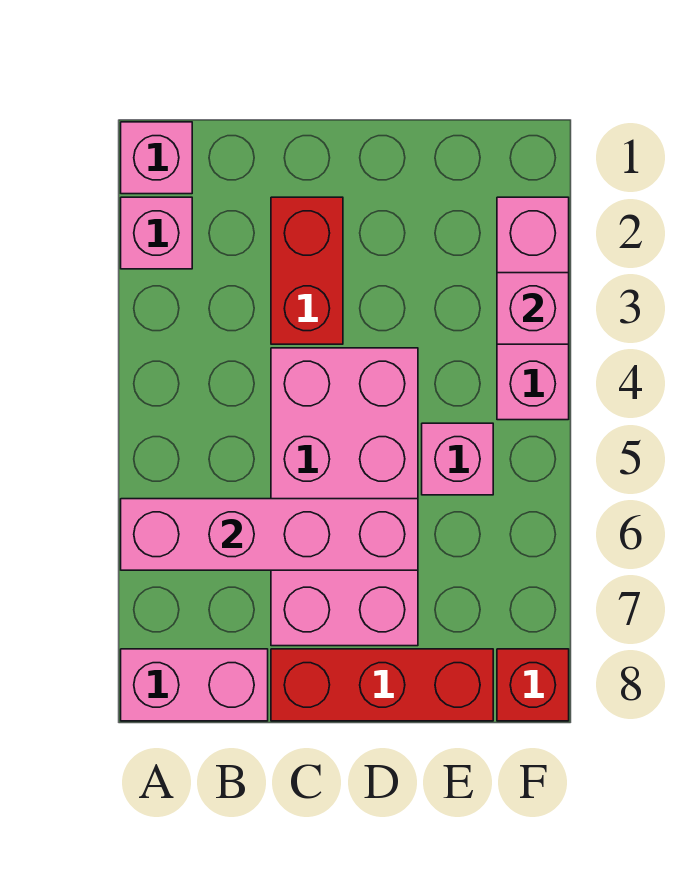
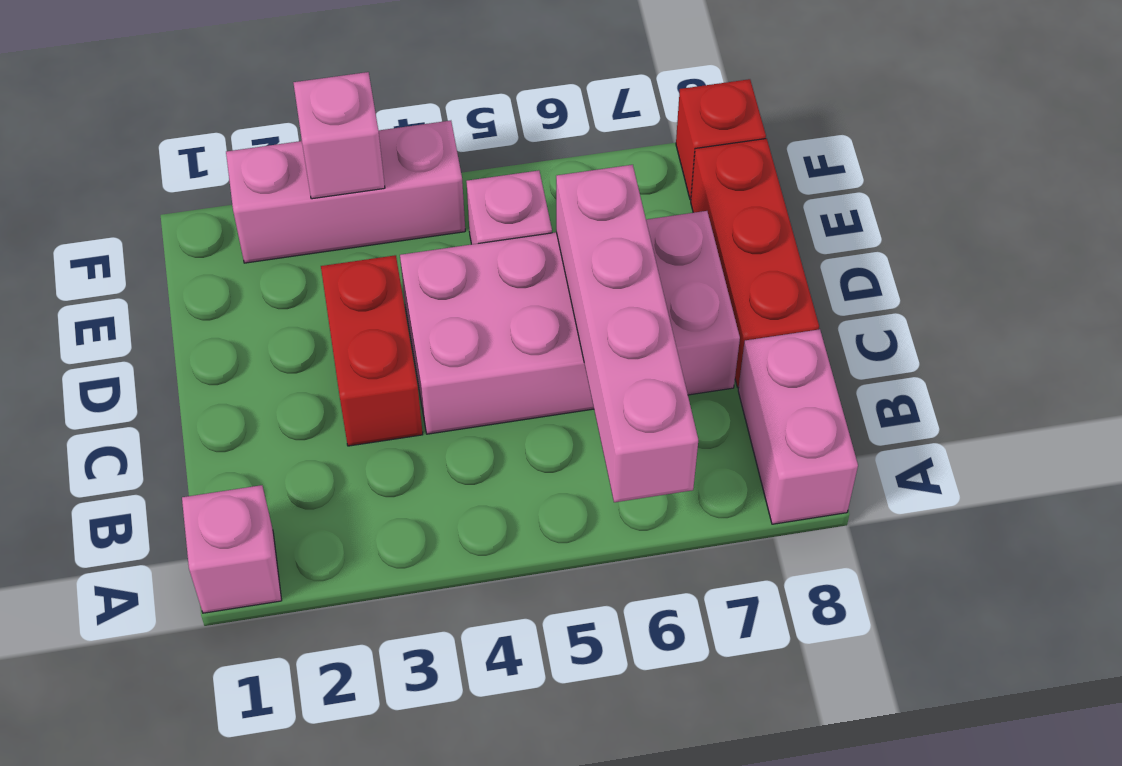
pink brick A2 level 1 -> none
red brick C2:C3 level 1 -> red brick C3:D3 level 1

